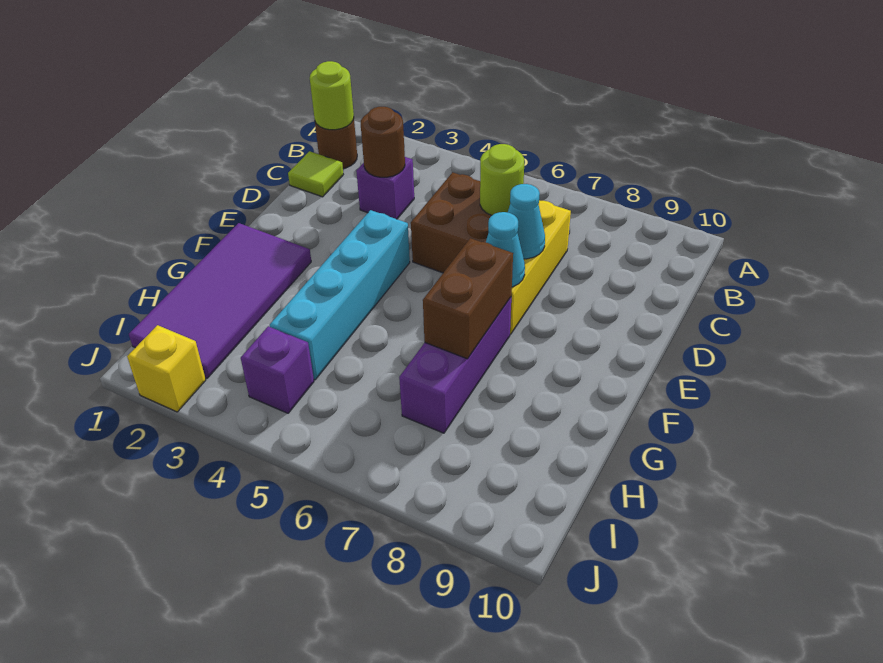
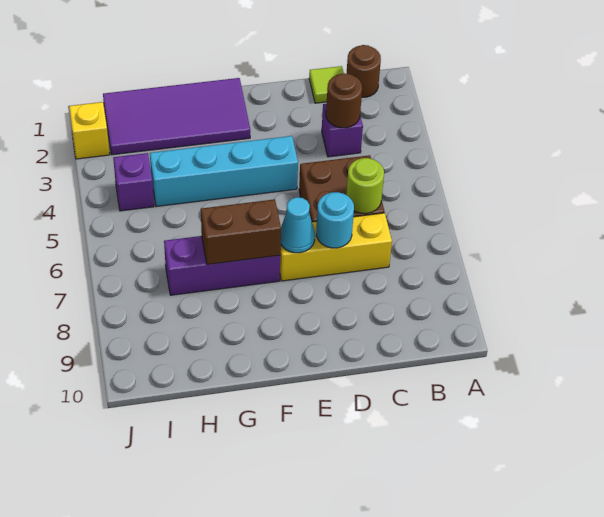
lime round brick B1 level 2 -> none
cyan cone D7 level 2 -> cyan round brick D7 level 2

